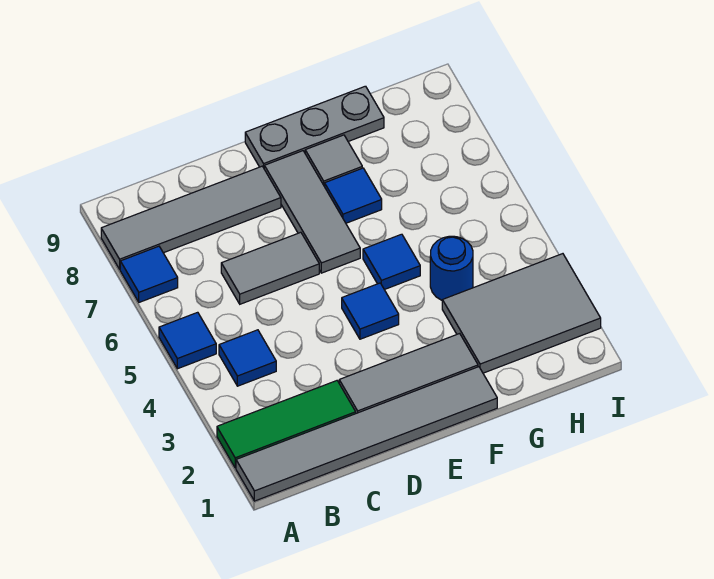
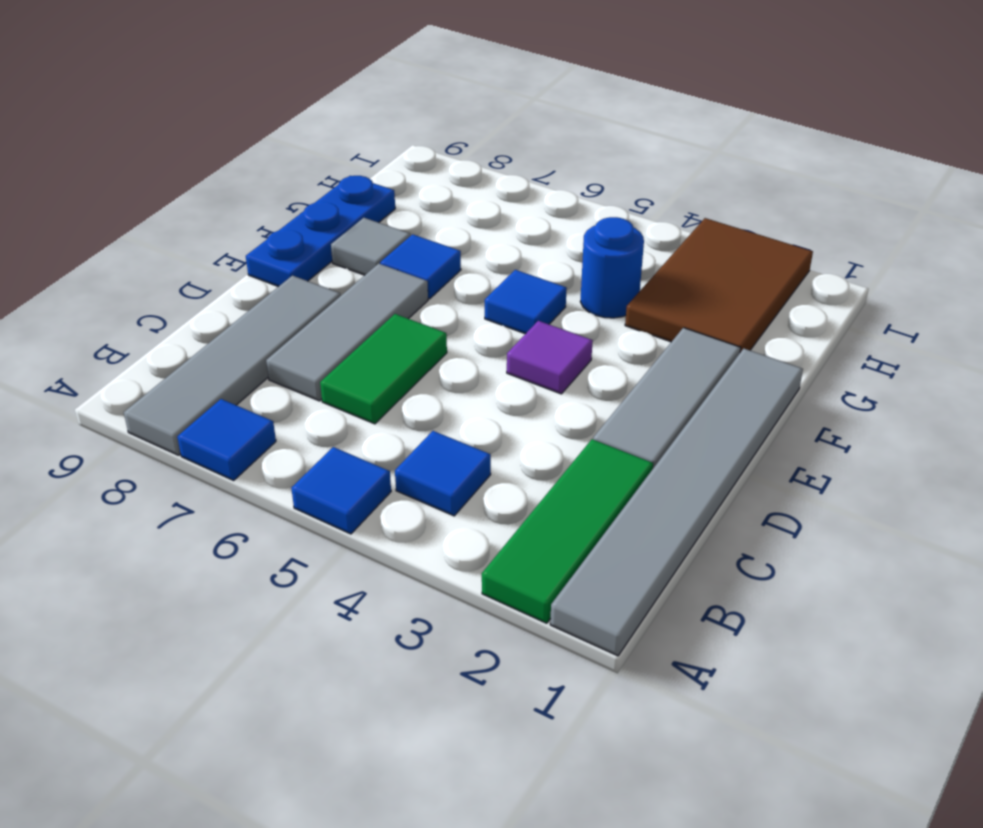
grey tile C6:D6 level 1 -> green tile C6:D6 level 1
blue tile E4 level 1 -> purple tile E4 level 1
grey tile E6:E8 level 1 -> grey tile C7:E7 level 1
grey plate E9:G9 level 1 -> blue plate E9:G9 level 1
grey tile G2:I3 level 1 -> brown tile G2:I3 level 1

